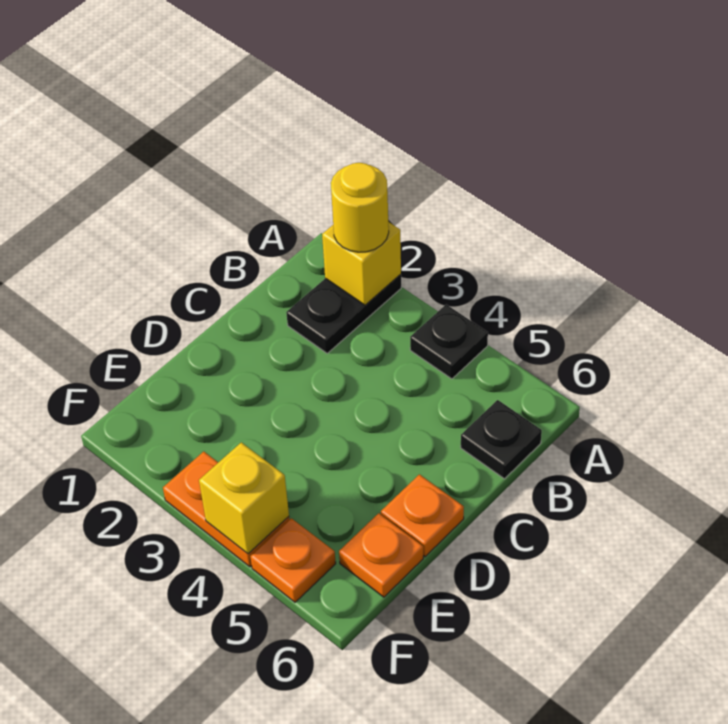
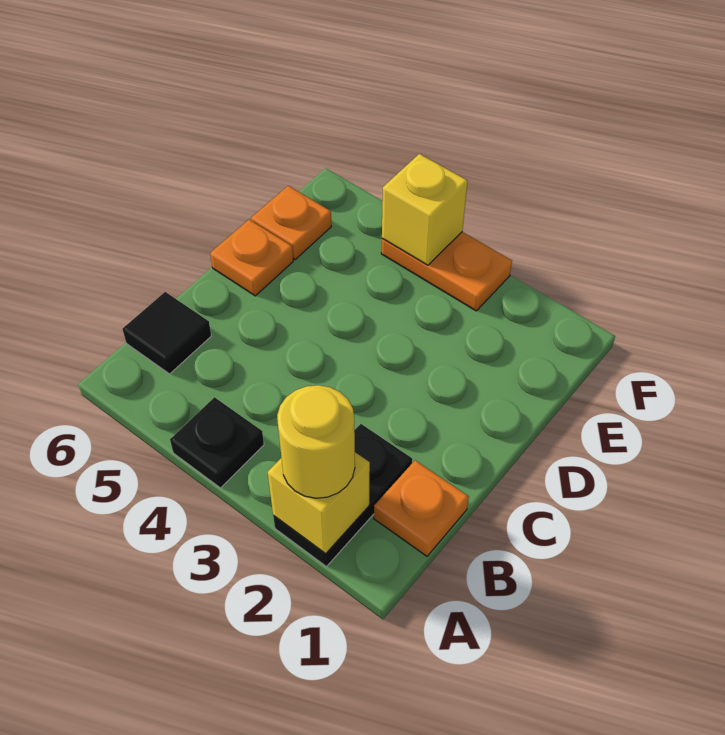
black plate B6 level 1 -> black tile B6 level 1
orange plate F5 level 1 -> orange plate B1 level 1

